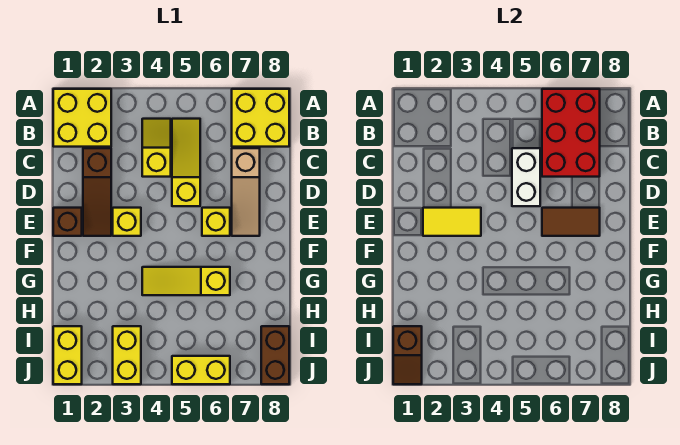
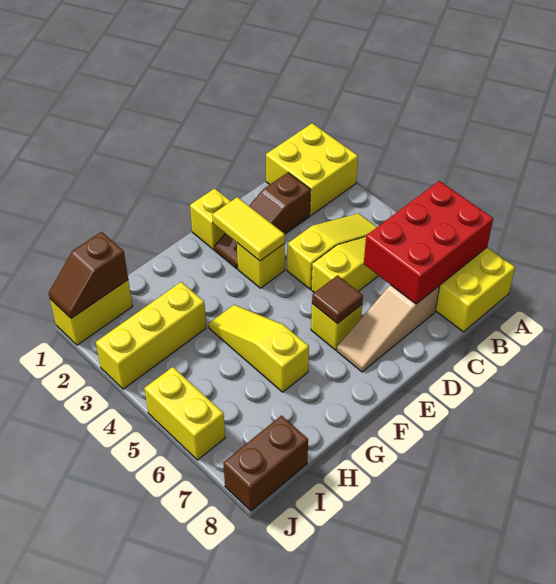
yellow slope B4:C4 level 1 top C -> yellow slope B4:D4 level 1 top D
white brick C5:D5 level 2 -> none
brown brick E1 level 1 -> yellow brick E1 level 1
brown tile E6:E7 level 2 -> brown tile E6 level 2
yellow brick I3:J3 level 1 -> yellow brick H3:J3 level 1

